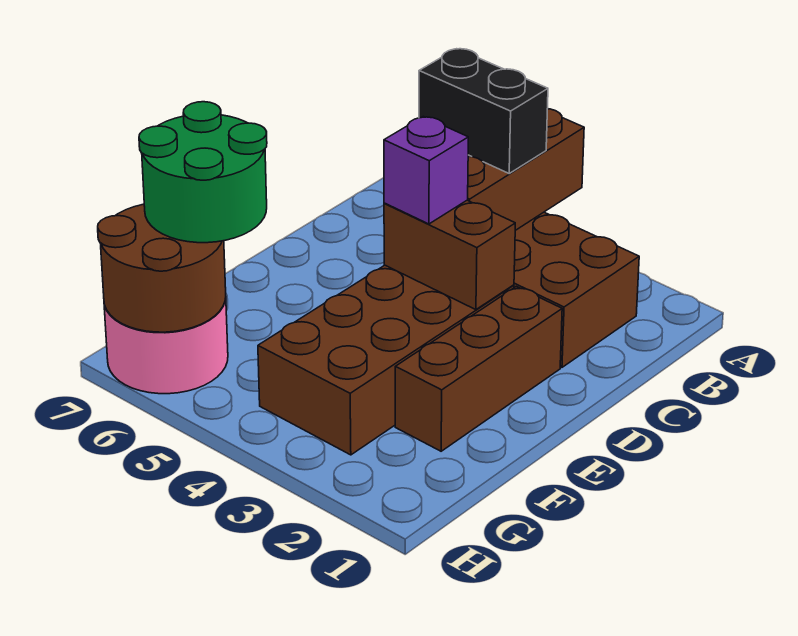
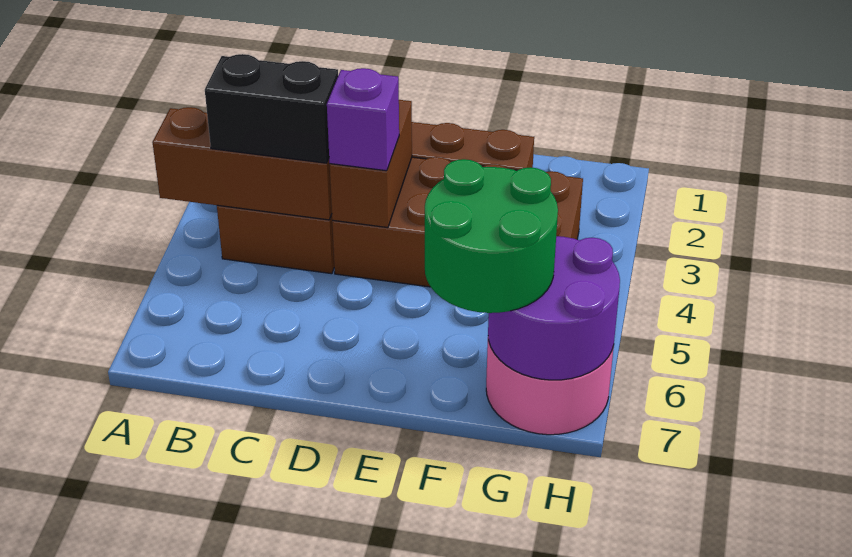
black brick B4:B5 level 3 -> black brick B4:C4 level 3
brown round brick G6:H7 level 2 -> purple round brick G6:H7 level 2

